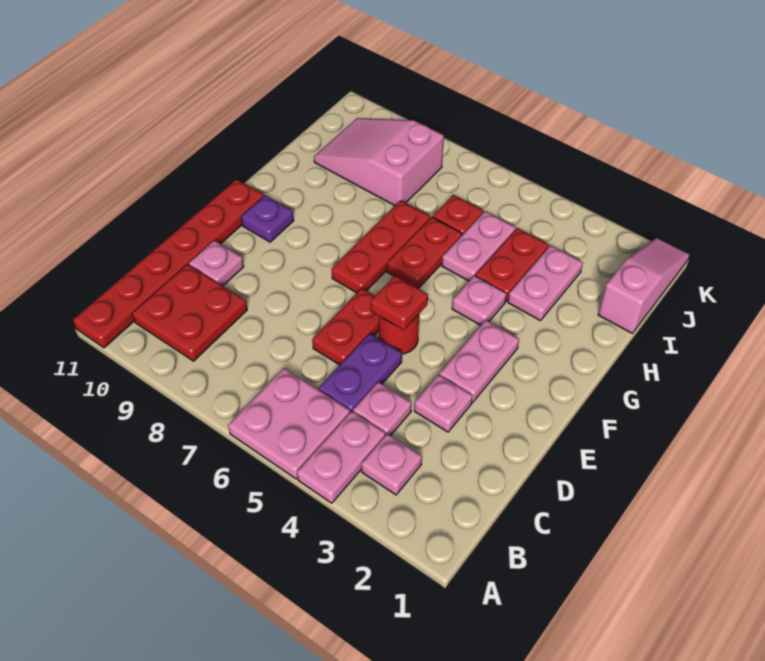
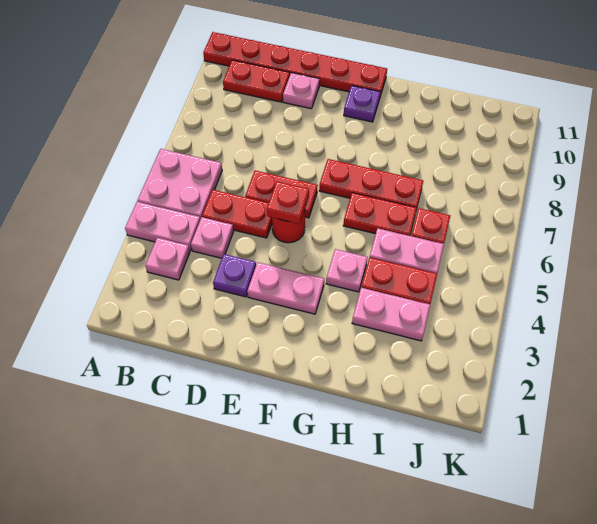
red plate B9:C10 level 1 -> red plate B10:C10 level 1
purple plate C5:D5 level 1 -> red plate C5:D5 level 1
pink plate D3 level 1 -> purple plate D3 level 1
pink slope I1:K1 level 1 top I -> none
pink slope I8:J10 level 1 top 8 -> none

